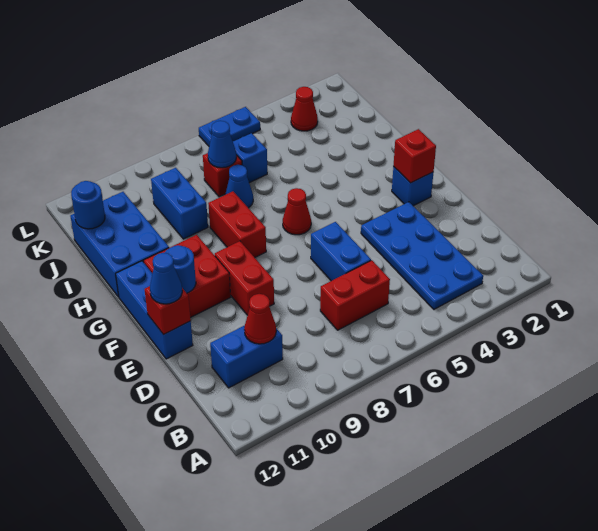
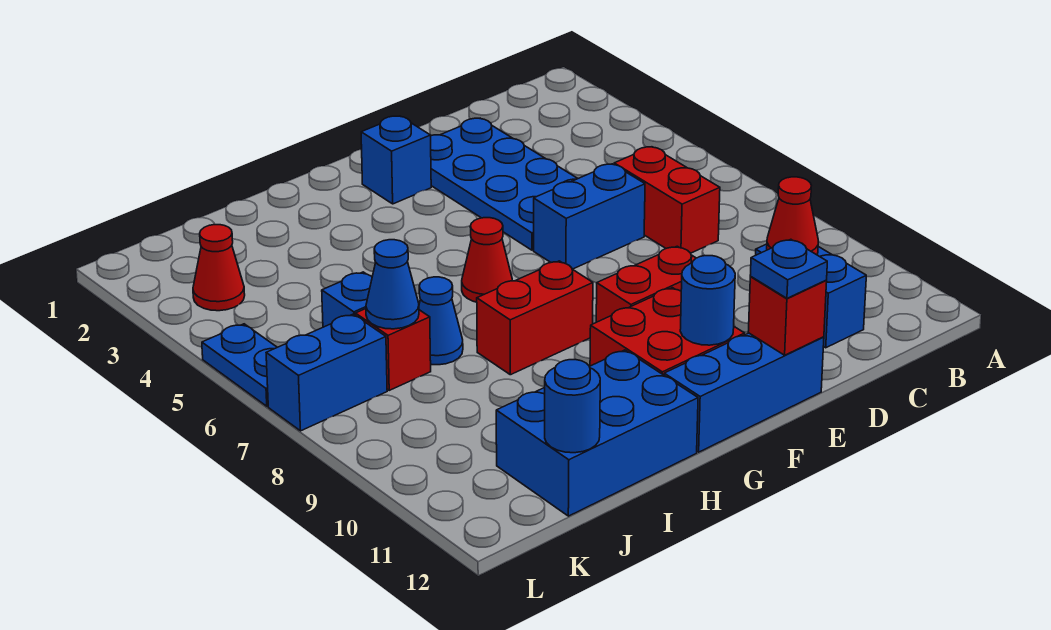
blue plate B3:E4 level 1 -> blue plate D2:E5 level 1
blue cone E12 level 3 -> blue plate E12 level 3
red brick F2 level 2 -> none
blue brick I9:J9 level 1 -> blue brick K7:L7 level 1

